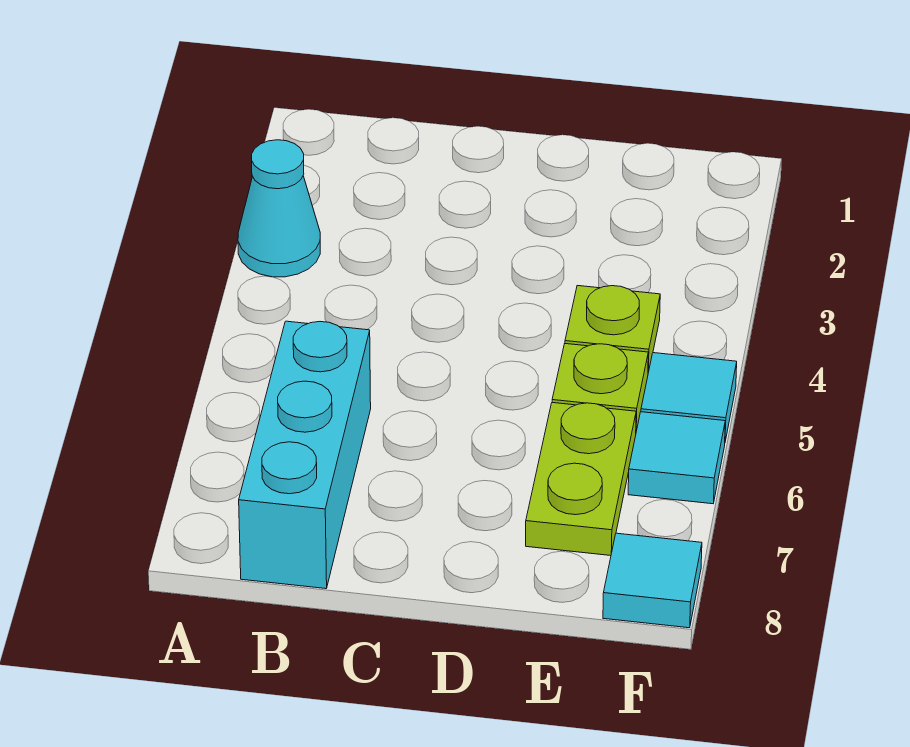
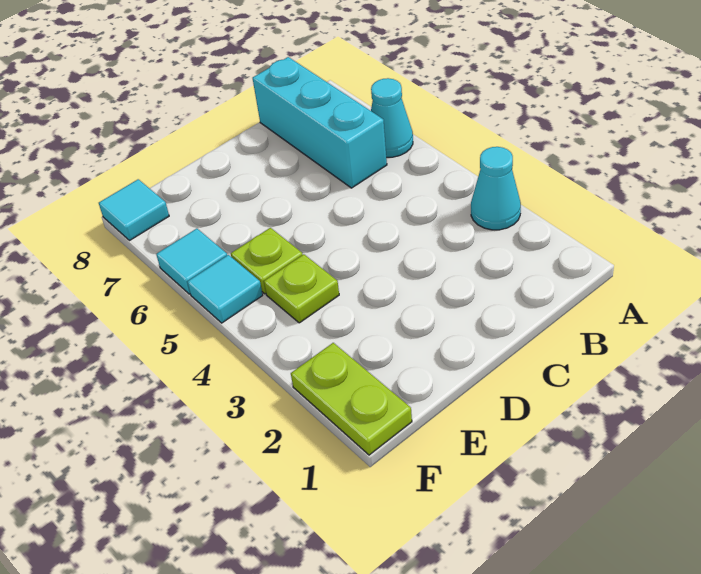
none -> cyan cone A6 level 1
lime plate E6:E7 level 1 -> lime plate F1:F2 level 1

